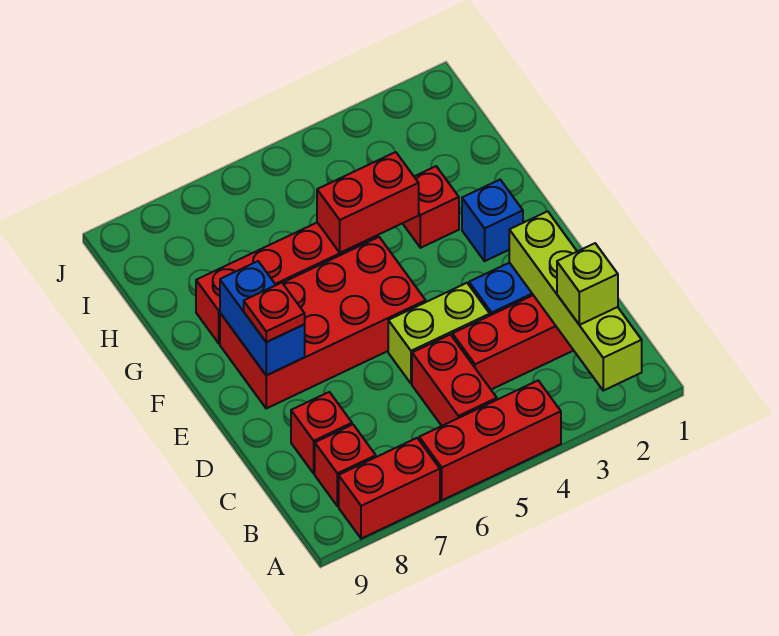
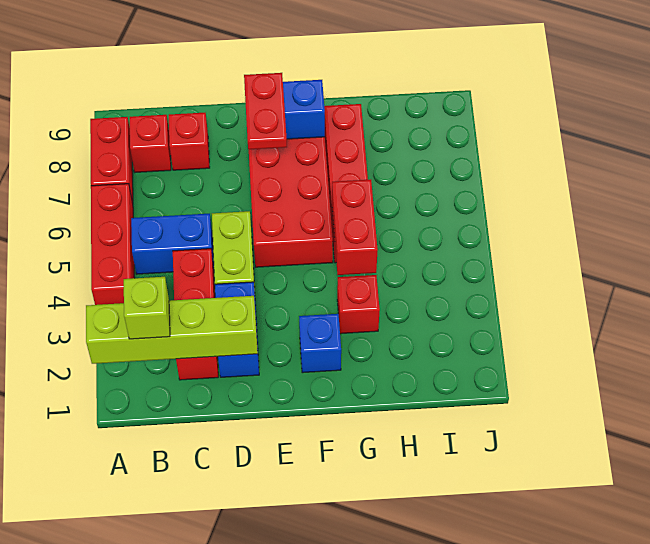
red brick B5:C5 level 1 -> blue brick B5:C5 level 1
red plate E8 level 3 -> red plate E7:E8 level 3

